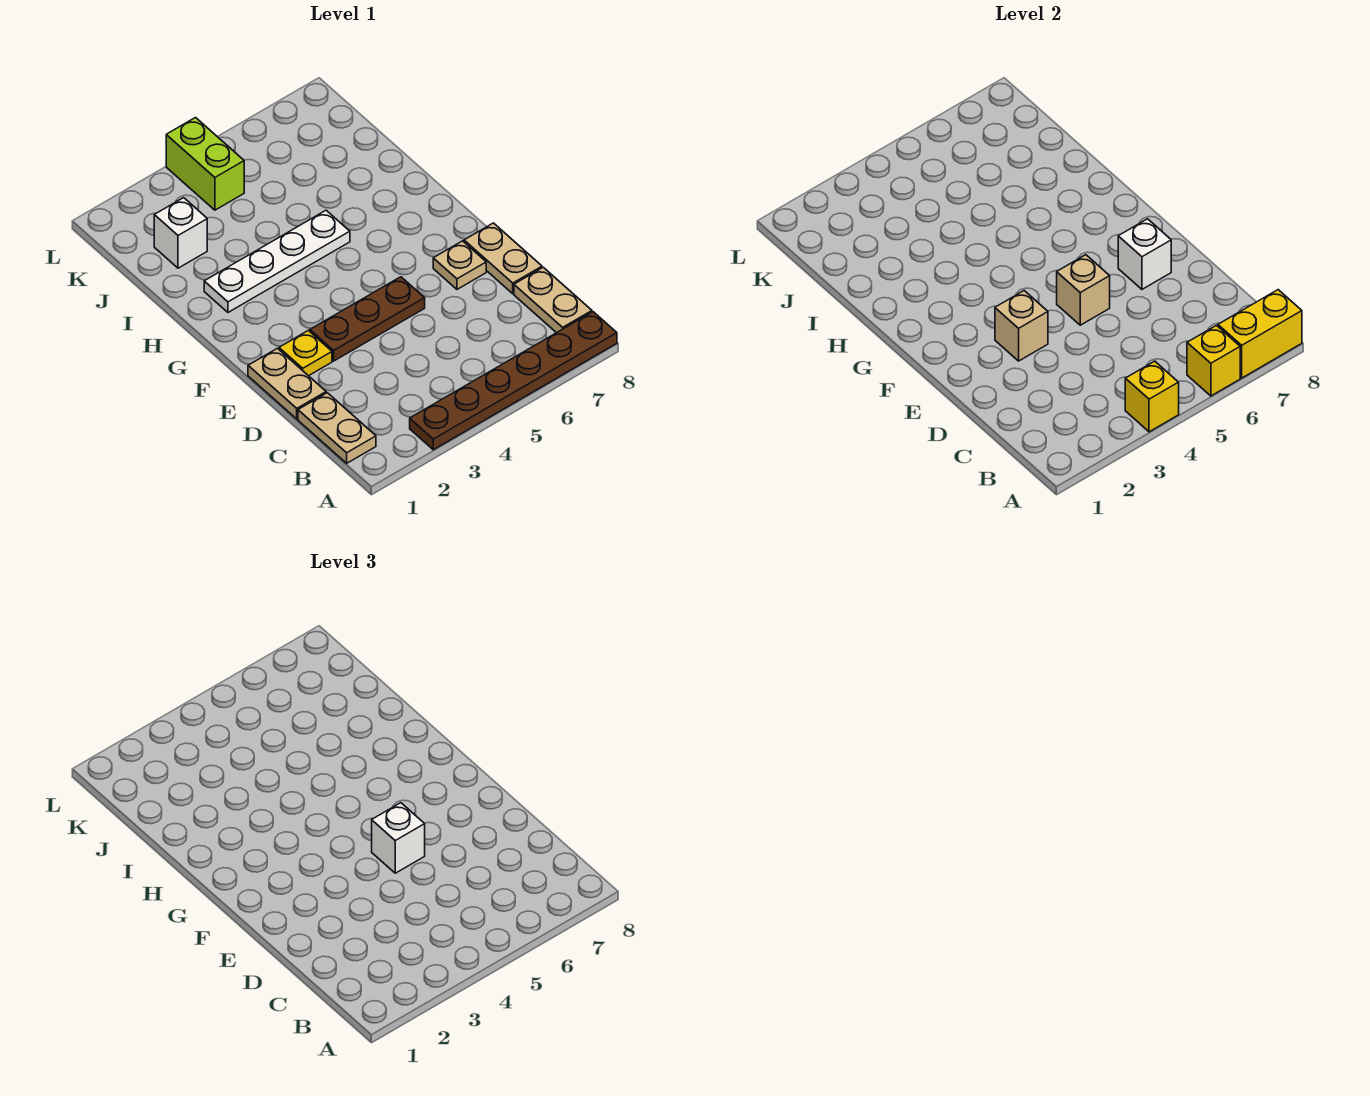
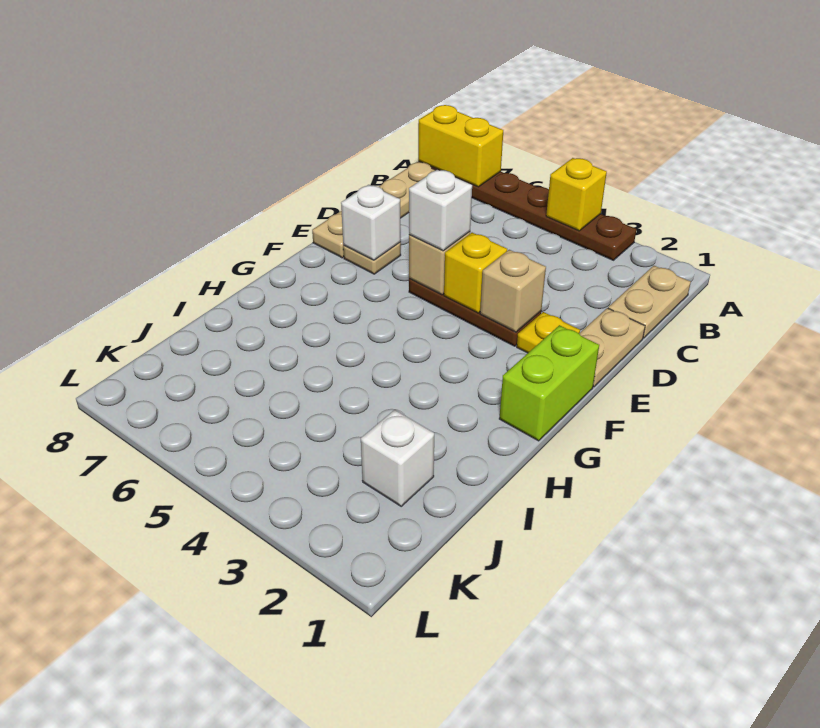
yellow brick A6 level 2 -> yellow brick E4 level 2
white plate H2:H5 level 1 -> none
lime brick K4:L4 level 1 -> lime brick F1:G1 level 1

